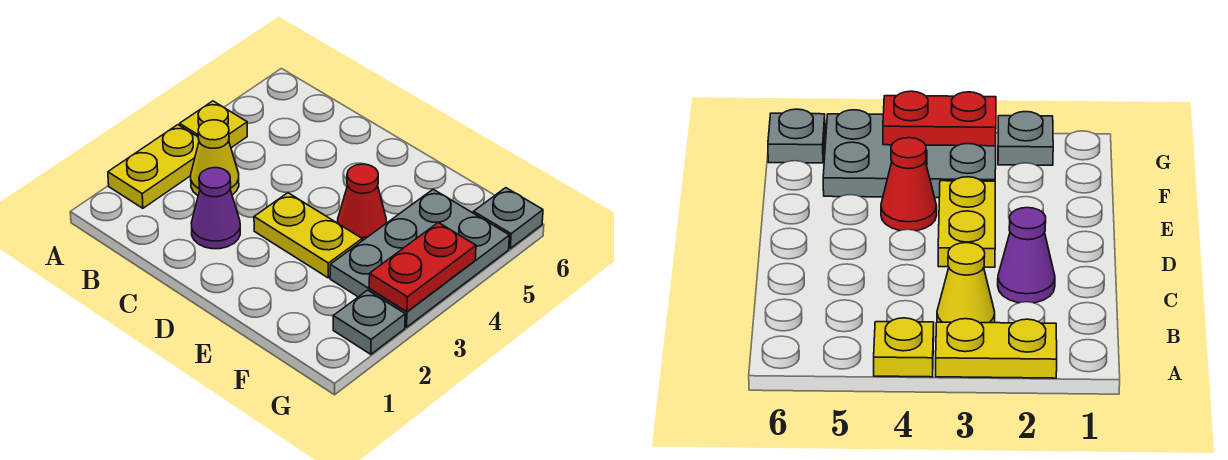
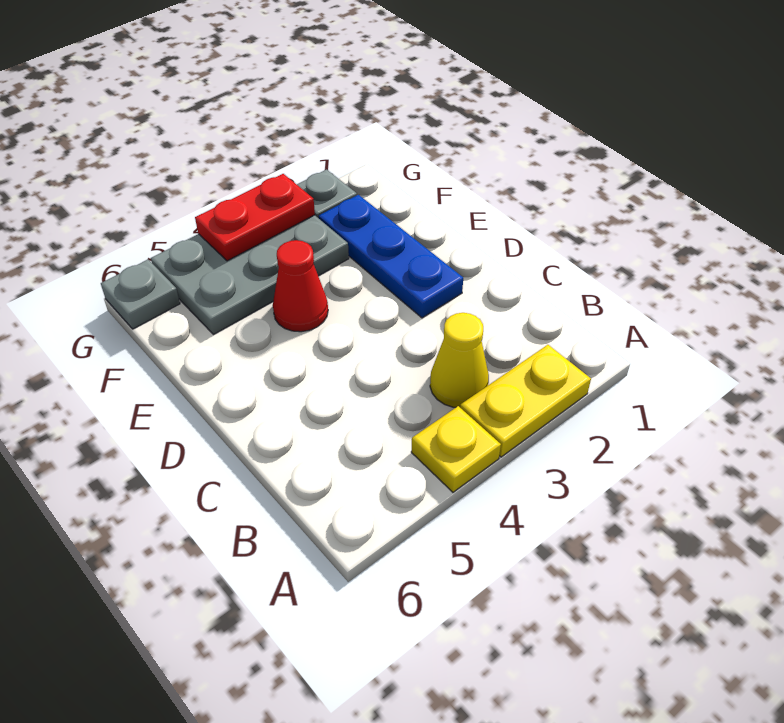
purple cone C2 level 1 -> none
none -> blue plate D2:F2 level 1
yellow plate D3:E3 level 1 -> none

